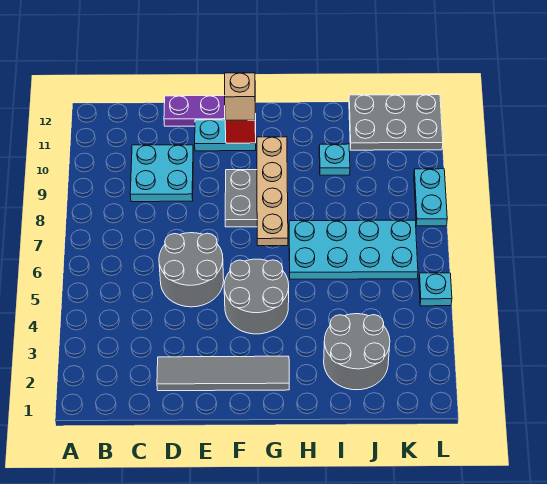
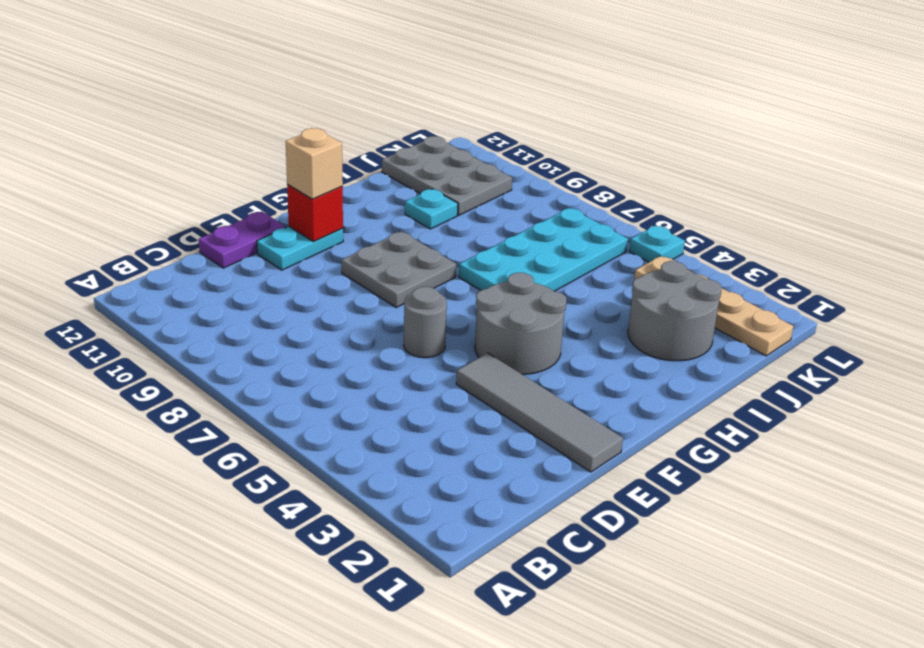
cyan plate C9:D10 level 1 -> none
grey tile D2:G2 level 1 -> grey tile E1:E4 level 1
grey round brick D5:E6 level 1 -> grey round brick E6 level 1
tan plate G7:G10 level 2 -> tan plate K1:K4 level 1
grey plate J11:L12 level 1 -> grey plate J10:K12 level 1
cyan plate L8:L9 level 1 -> none

